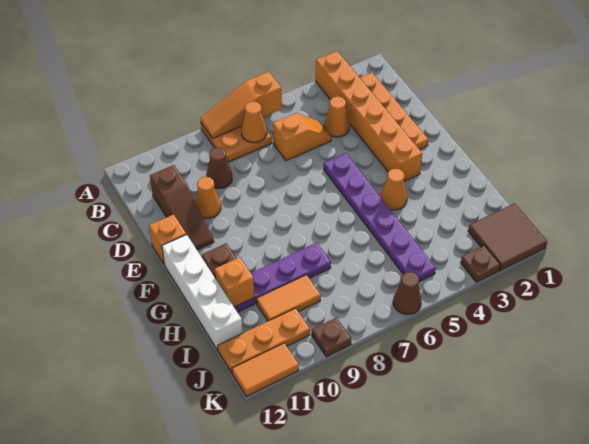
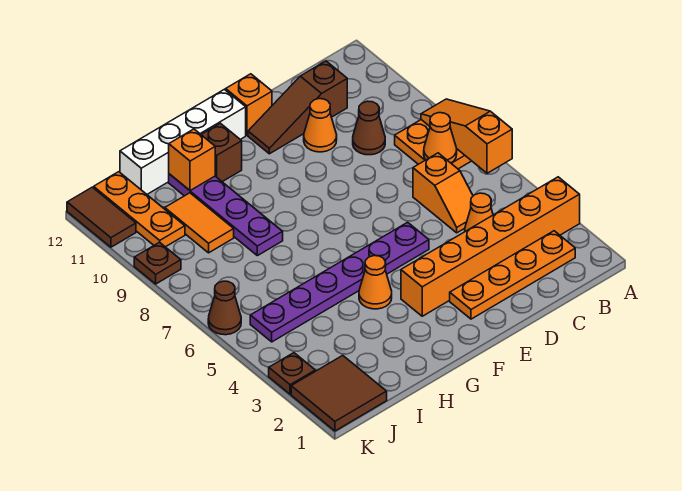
orange tile K11:K12 level 1 -> brown tile K11:K12 level 1

